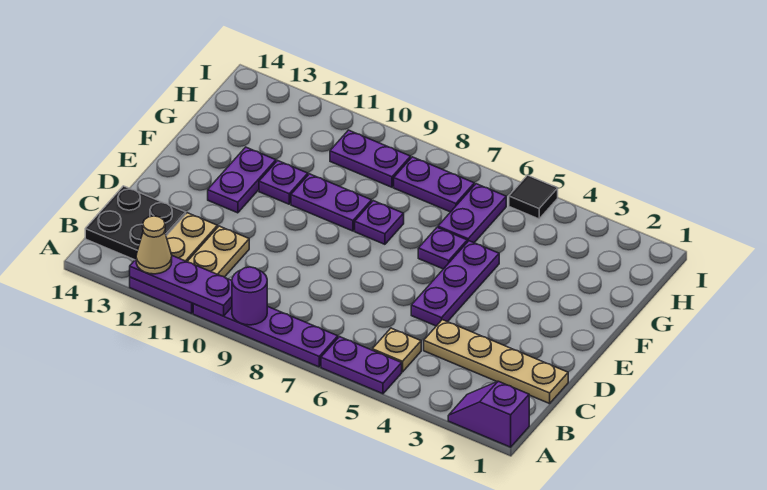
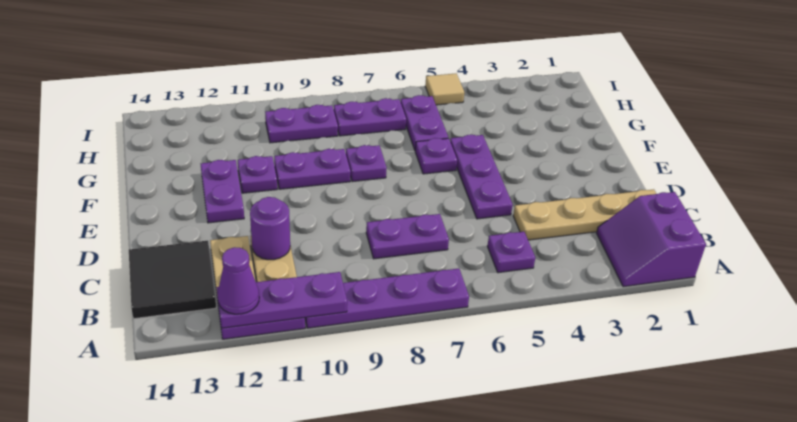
purple slope A1:A2 level 1 top 1 -> purple slope A1:B2 level 1 top 1
purple plate A5:A6 level 1 -> purple plate C7:C8 level 1
purple round brick A9 level 2 -> purple round brick C11 level 2
tan cone A12 level 3 -> purple cone A12 level 3
tan plate B5 level 1 -> purple plate B5 level 1
black plate B13:C14 level 1 -> black tile B13:C14 level 1
black tile I5 level 1 -> tan tile I5 level 1

